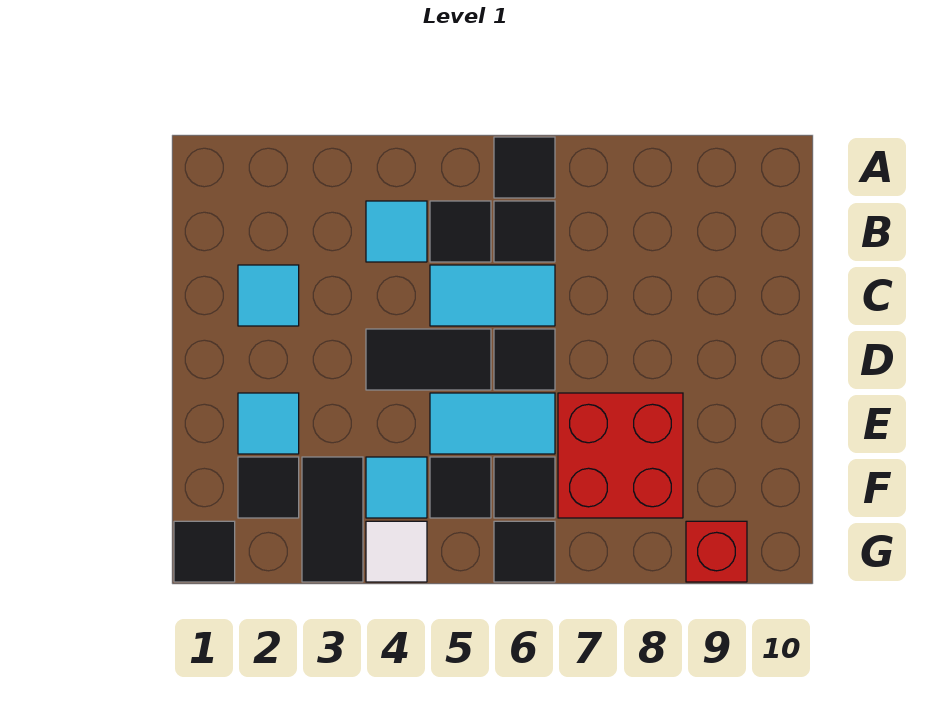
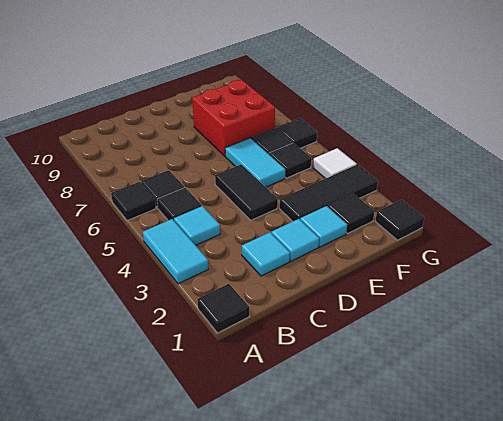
cyan tile C5:C6 level 1 -> cyan tile A3:A4 level 1
black tile D6 level 1 -> black tile A1 level 1
black tile F3:G3 level 1 -> black tile E3:G3 level 1
cyan tile F4 level 1 -> cyan tile D2 level 1
red brick G9 level 1 -> none

